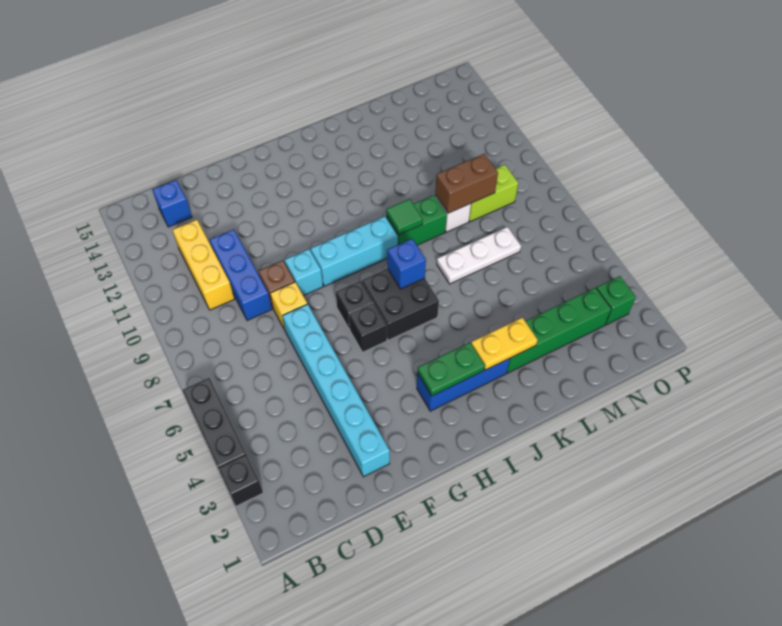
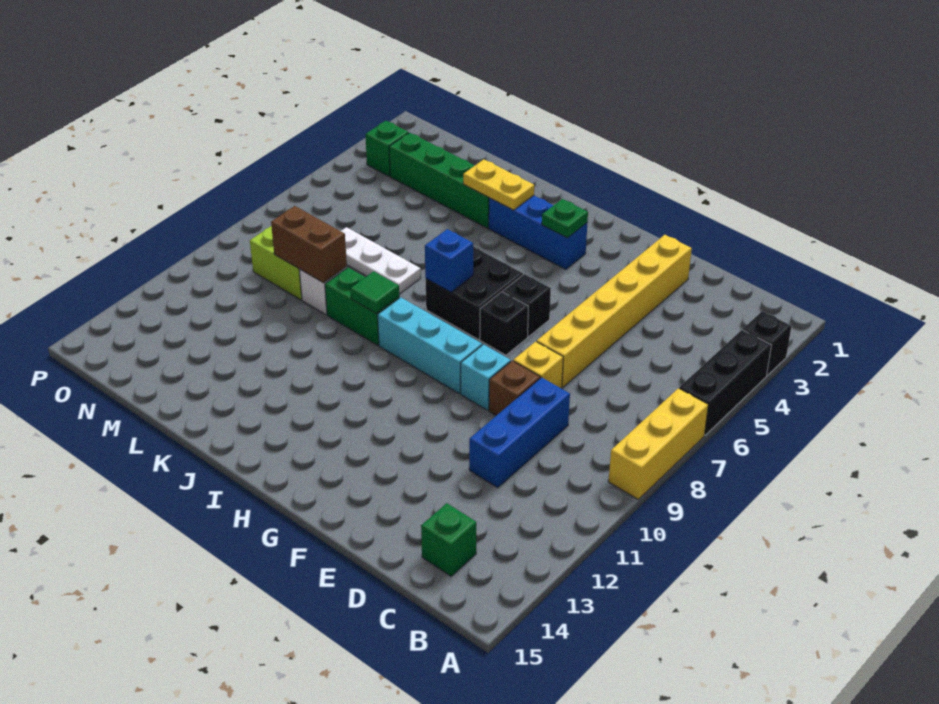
yellow brick C10:C12 level 1 -> yellow brick A7:A9 level 1
blue brick C14 level 1 -> green brick C14 level 1
cyan brick E2:E7 level 1 -> yellow brick E2:E7 level 1
green plate H3:I3 level 2 -> green plate H3 level 2

